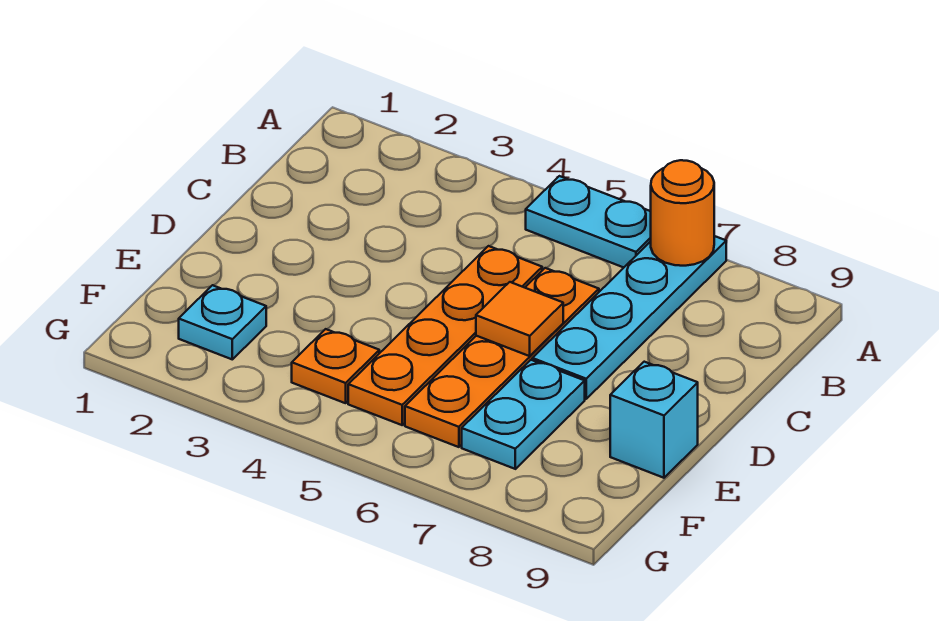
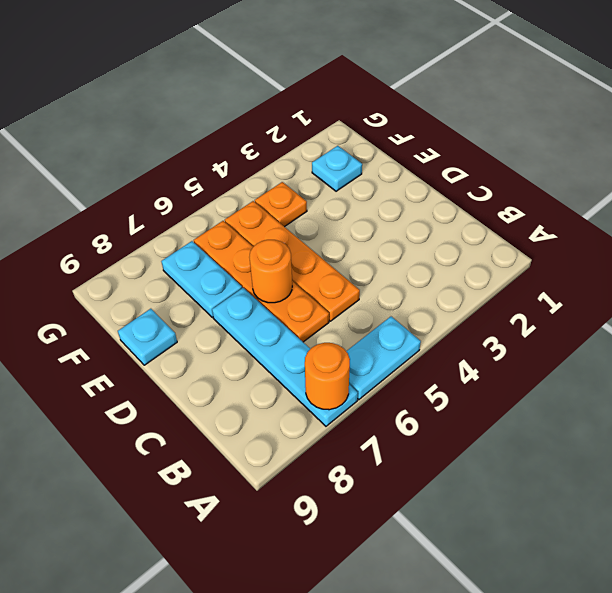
orange tile D6 level 2 -> orange round brick D6 level 2
cyan brick E9 level 1 -> cyan plate E9 level 1

